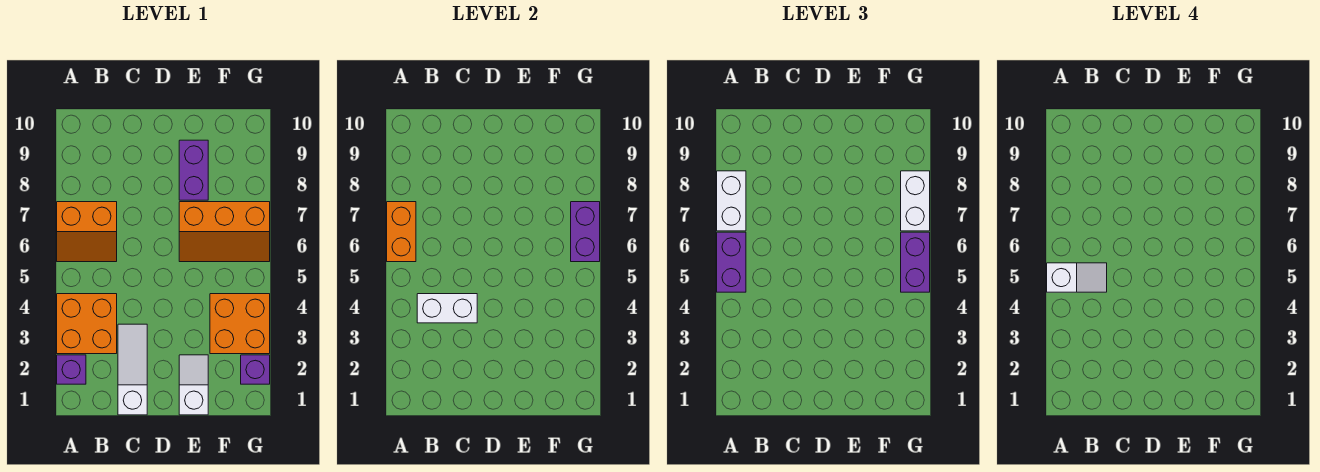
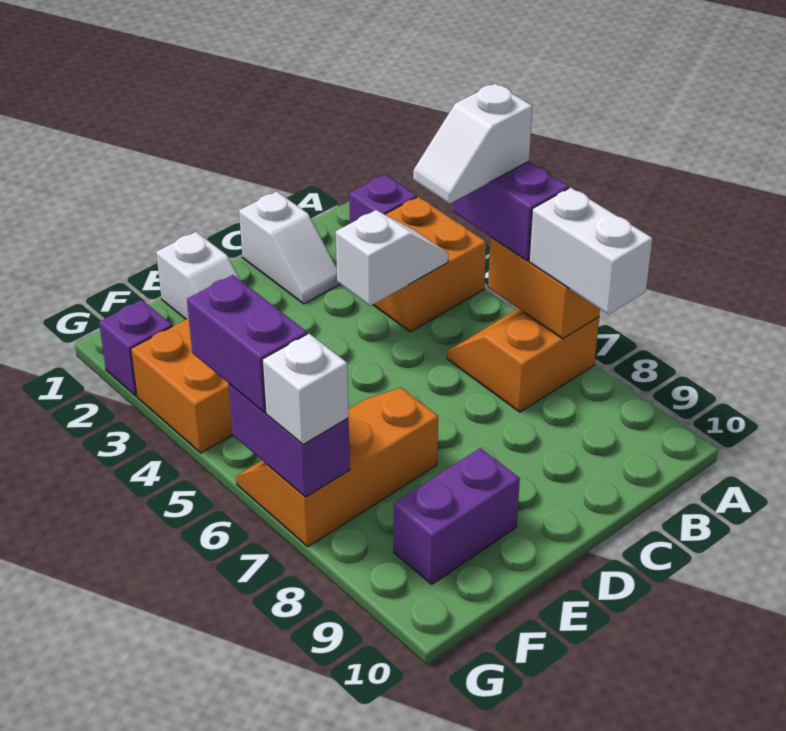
white brick B4:C4 level 2 -> white slope B4:C4 level 2 top C
white slope C1:C3 level 1 top 1 -> white slope C1:C2 level 1 top 1
purple brick E8:E9 level 1 -> purple brick E9:F9 level 1
white brick G7:G8 level 3 -> white brick G7 level 3

